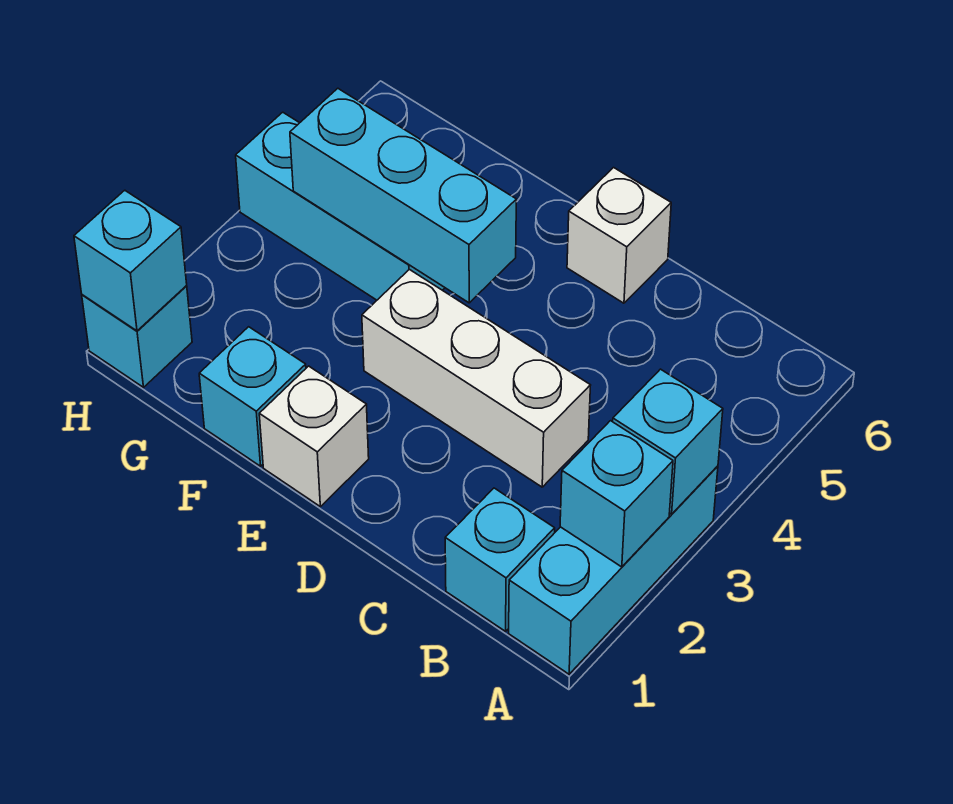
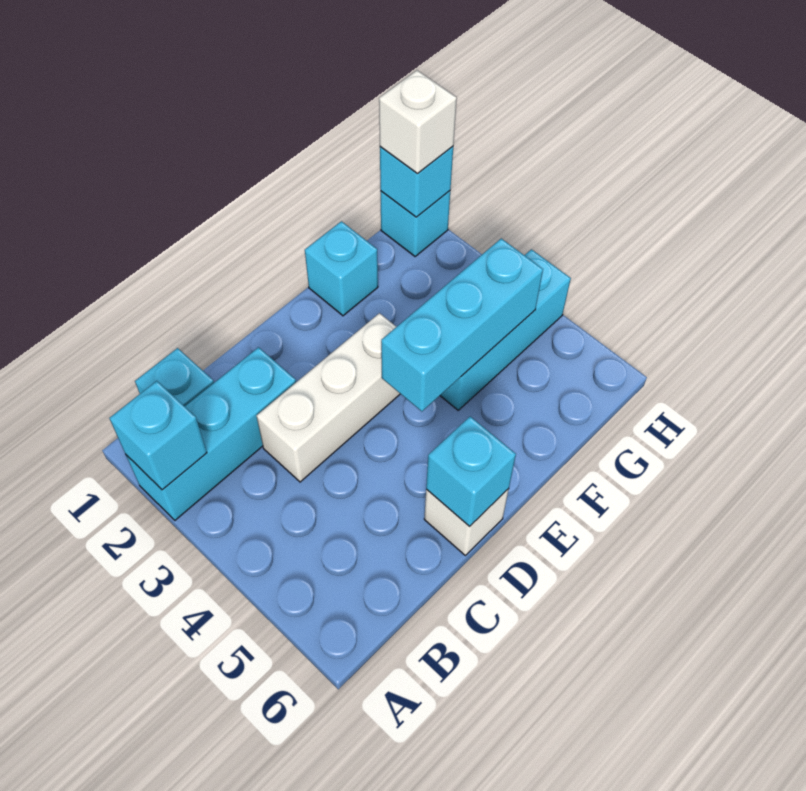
cyan brick A1:A3 level 1 -> cyan brick A2:C2 level 1
cyan brick A3 level 2 -> cyan brick D6 level 2
white brick E1 level 1 -> white brick H1 level 3

